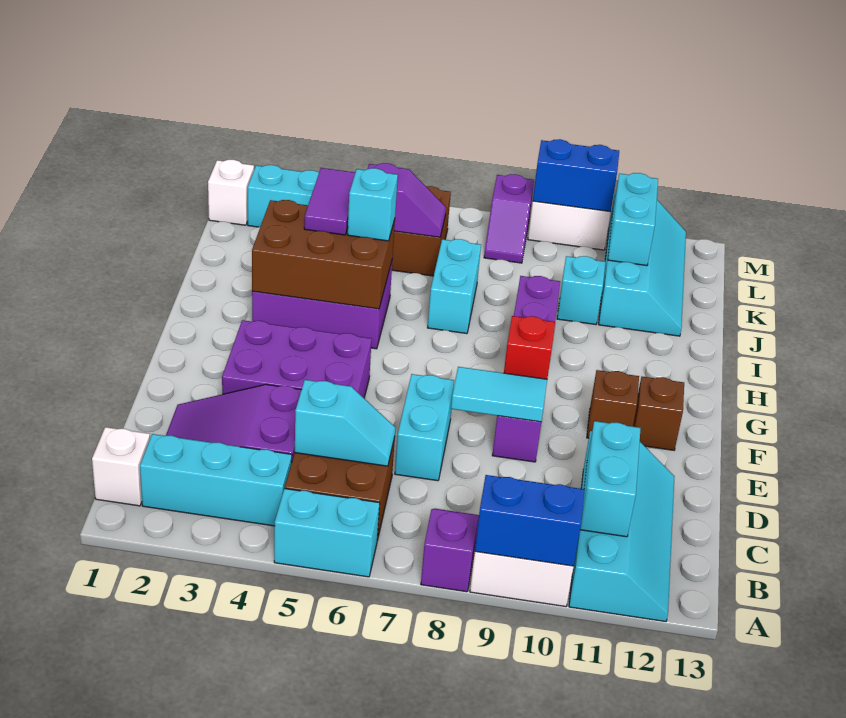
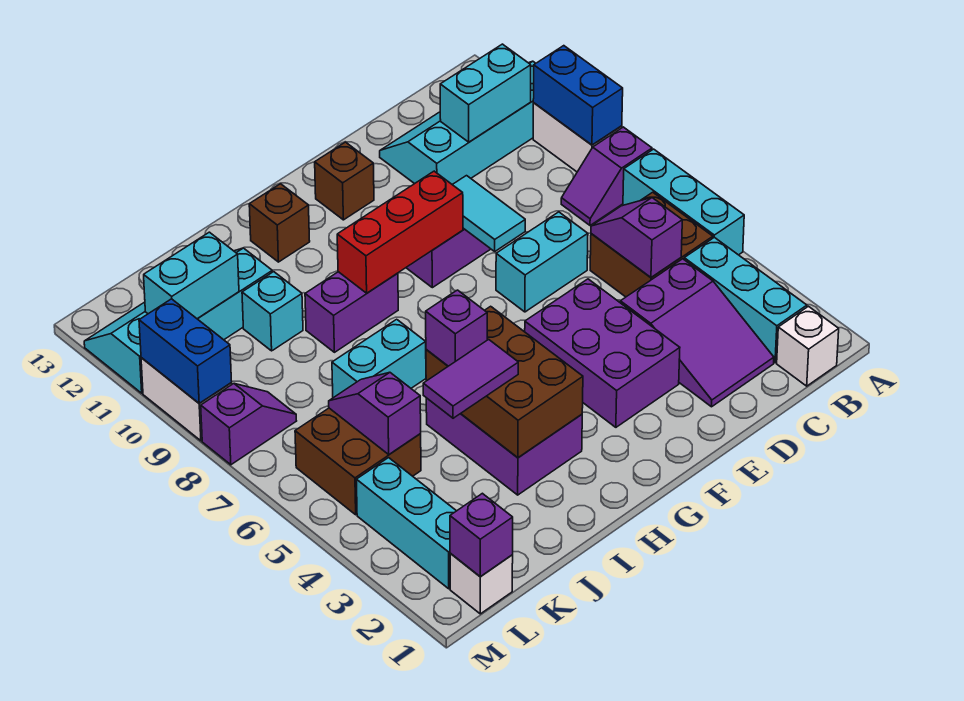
cyan brick A5:A6 level 1 -> cyan brick A5:A7 level 1
cyan slope C5:C6 level 2 top 5 -> purple slope C5:C6 level 2 top 5
red brick F9 level 2 -> red brick F9:H9 level 2
brown brick F11 level 1 -> brown brick H12 level 1
cyan brick I5 level 3 -> purple brick I5 level 3
none -> purple brick L1 level 2

